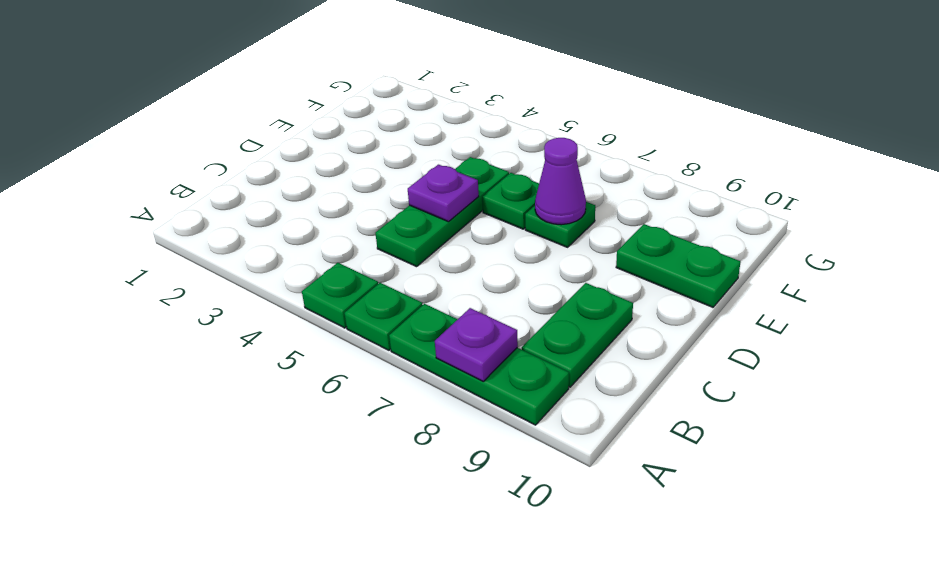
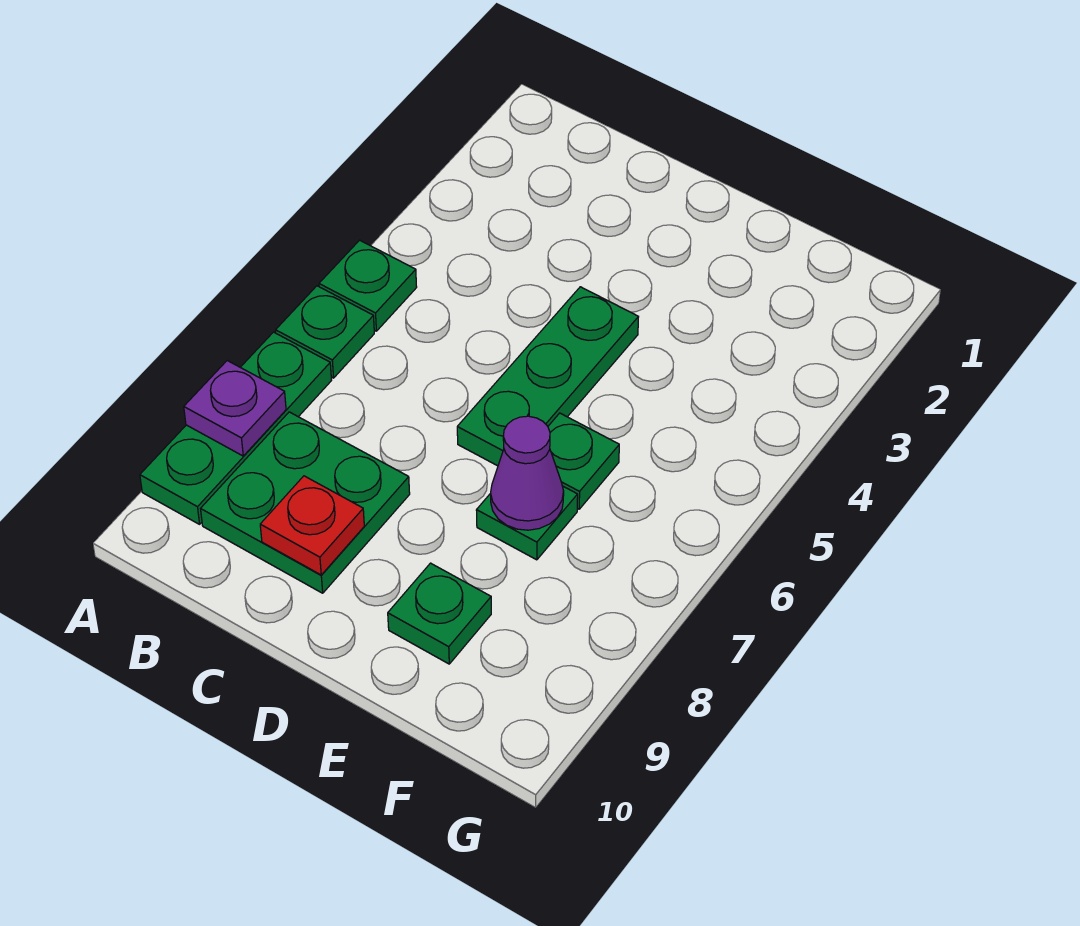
green plate B9:C9 level 1 -> green plate B8:C9 level 1
green plate C5:E5 level 1 -> green plate D4:D6 level 1
none -> red plate C9 level 2
purple plate D5 level 2 -> none
green plate E9:E10 level 1 -> green plate E9 level 1

